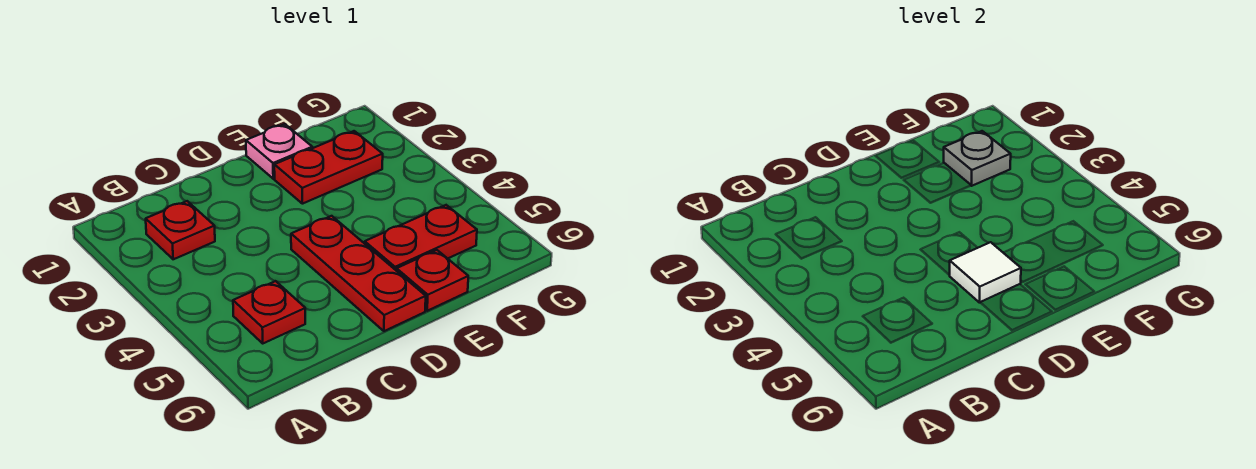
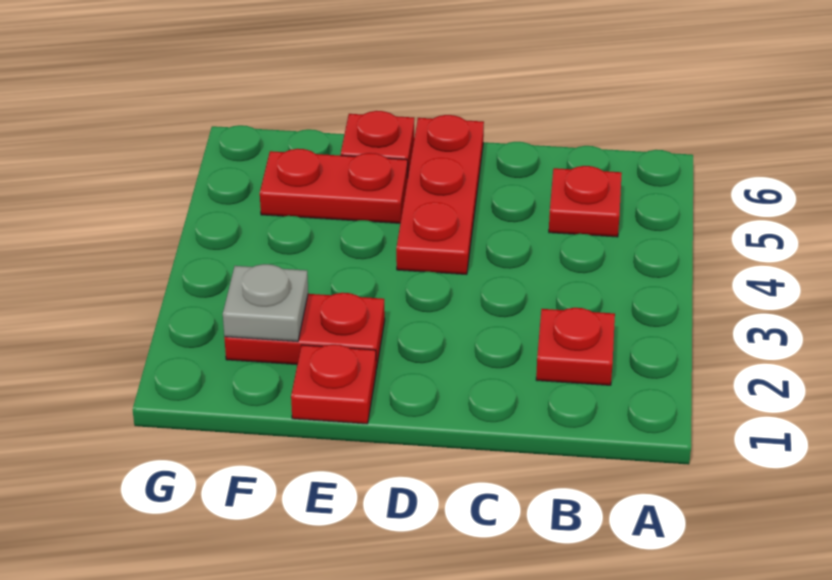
white tile D5 level 2 -> none
pink plate E1 level 1 -> red plate E1 level 1

